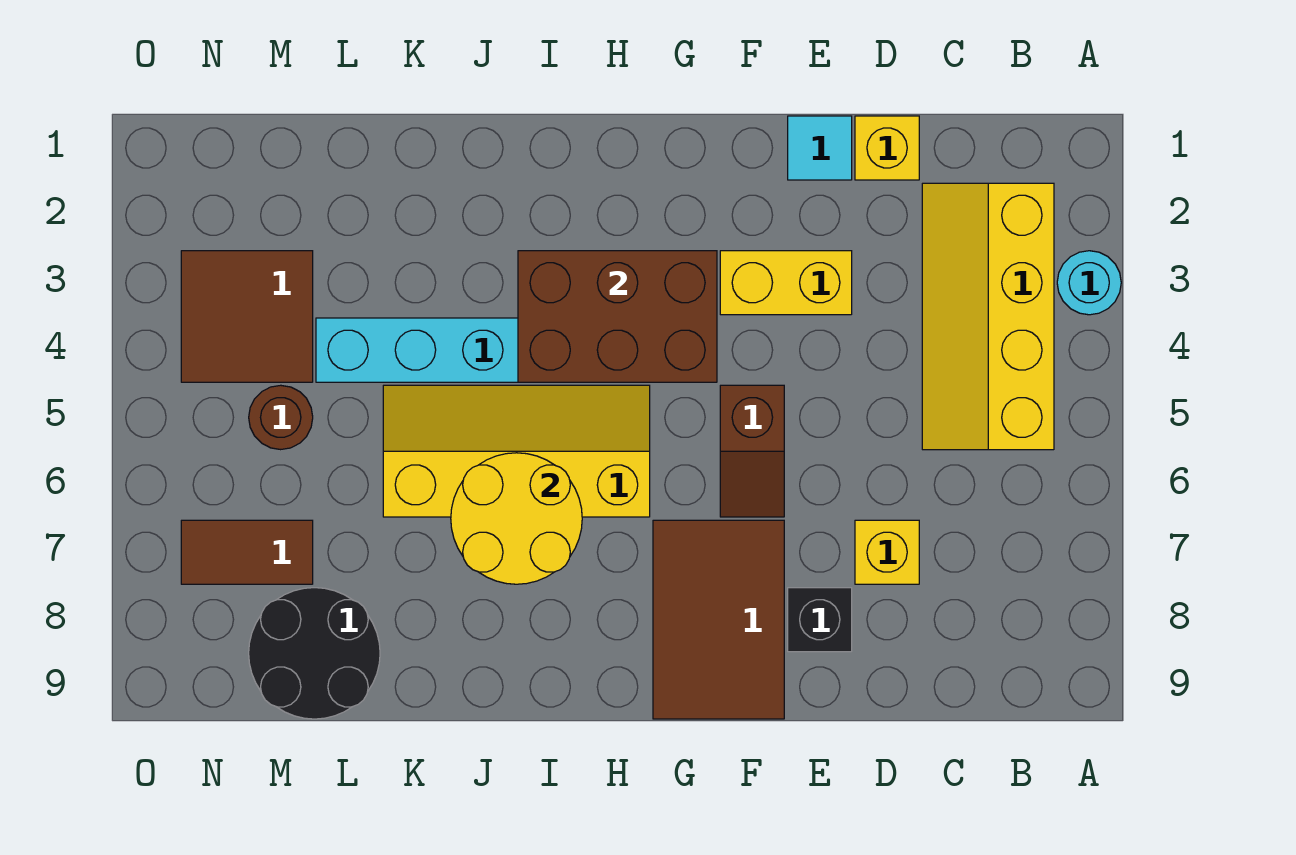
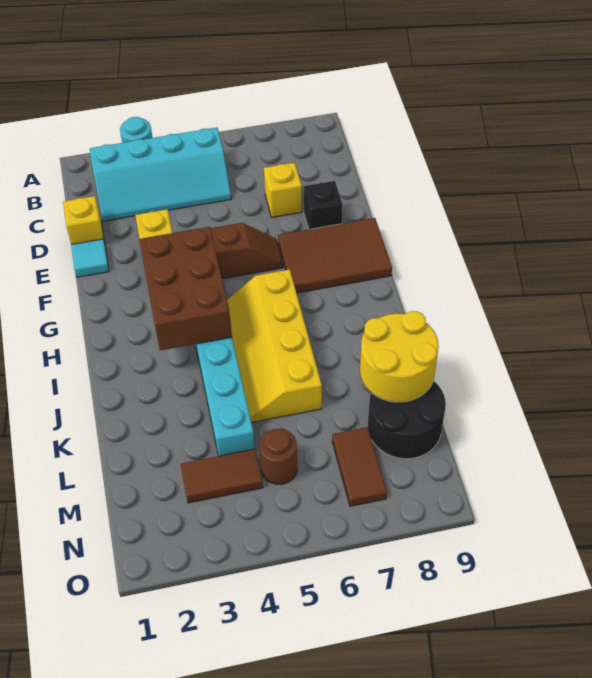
yellow slope B2:C5 level 1 top B -> cyan slope B2:C5 level 1 top B
yellow round brick I6:J7 level 2 -> yellow round brick K8:L9 level 2
brown tile M3:N4 level 1 -> brown tile M3:M4 level 1

